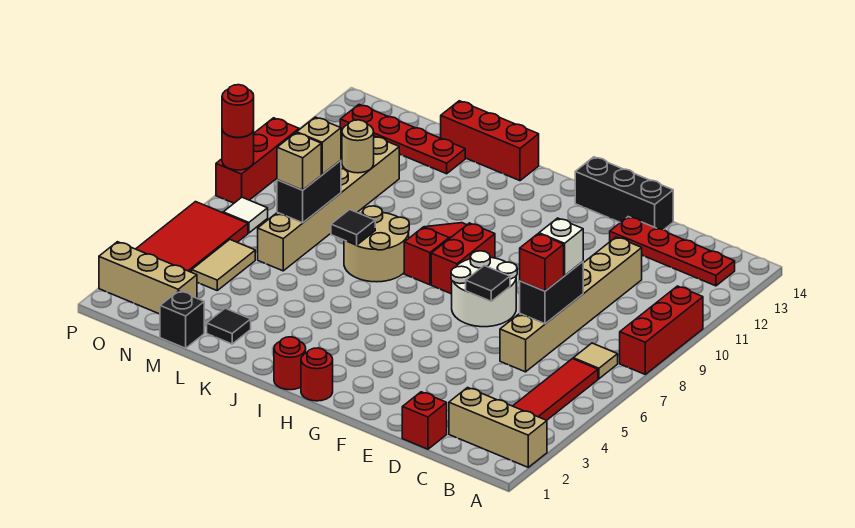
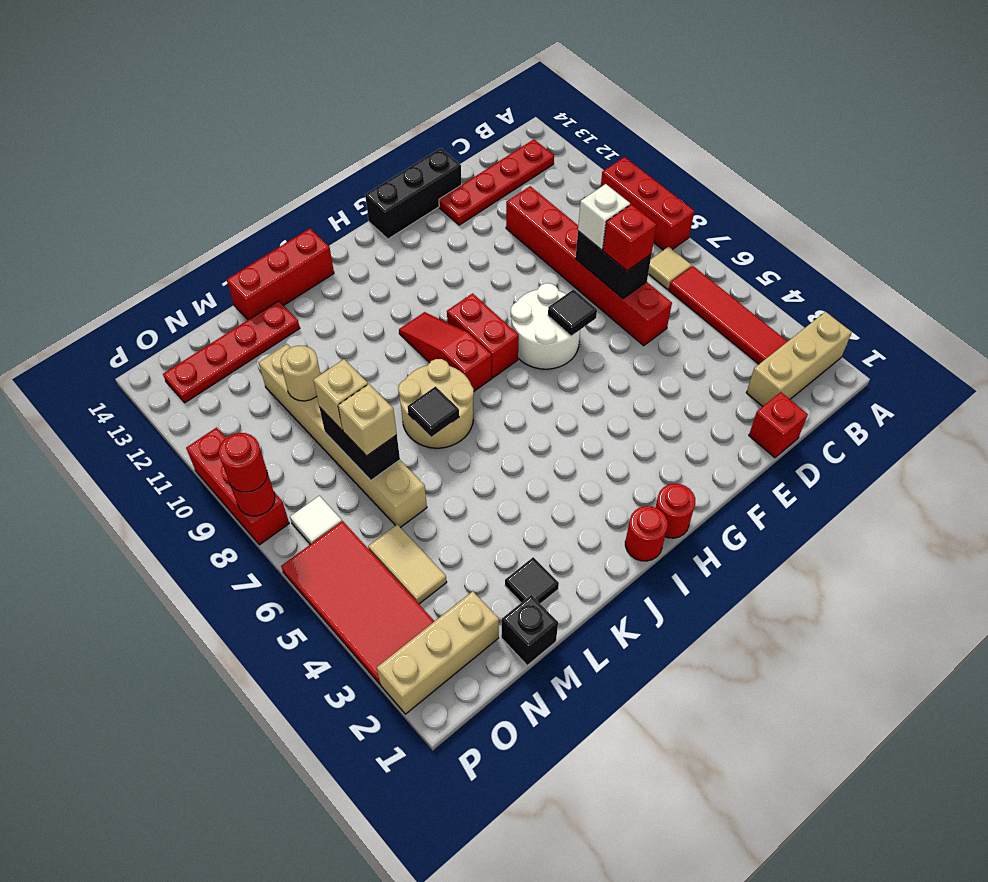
tan brick D6:D11 level 1 -> red brick D6:D11 level 1

